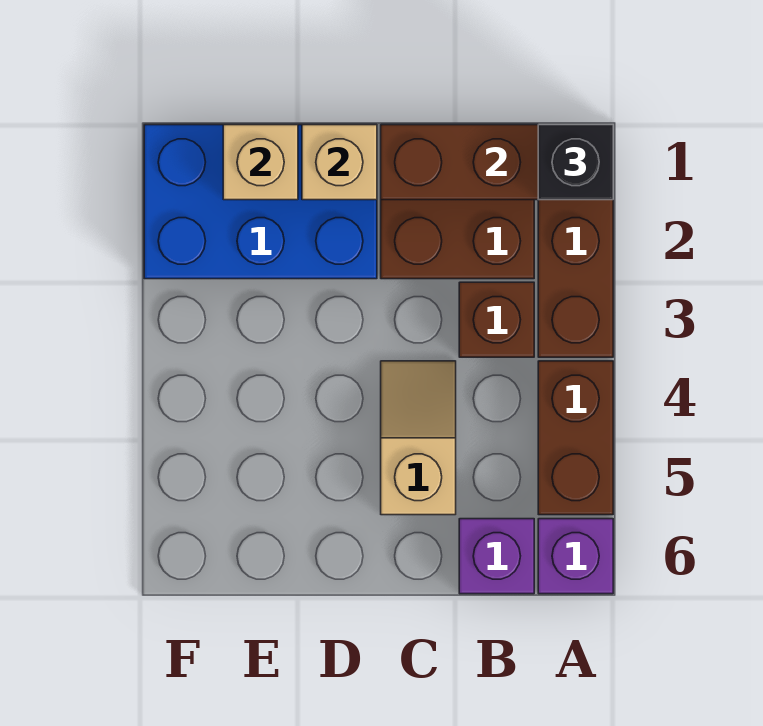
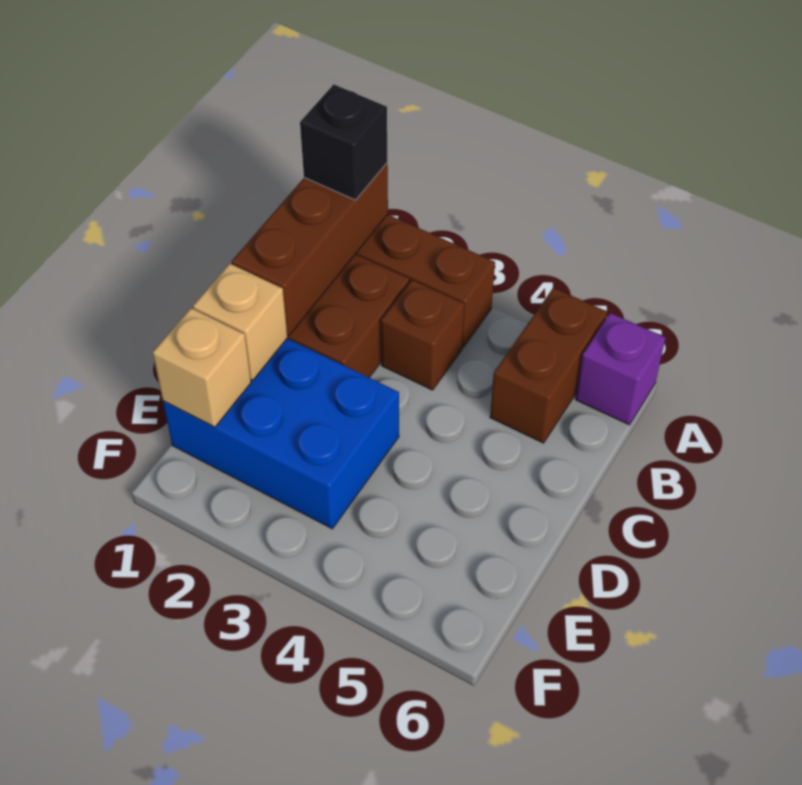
brown brick A4:A5 level 1 -> brown brick A5:B5 level 1
purple brick B6 level 1 -> none
tan slope C4:C5 level 1 top 5 -> none
blue brick D1:F2 level 1 -> blue brick D1:E3 level 1

